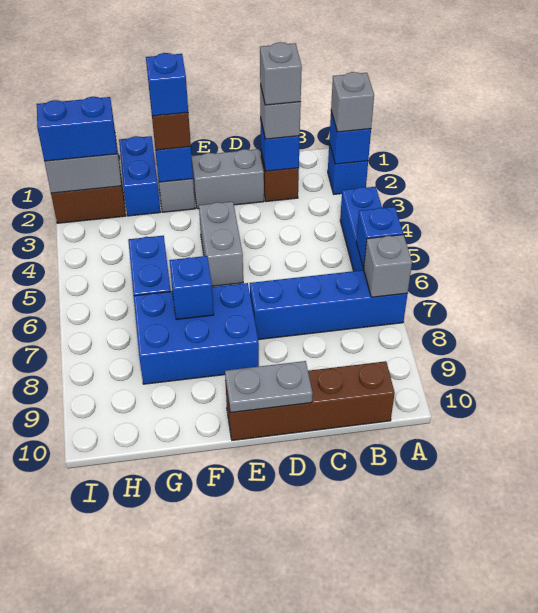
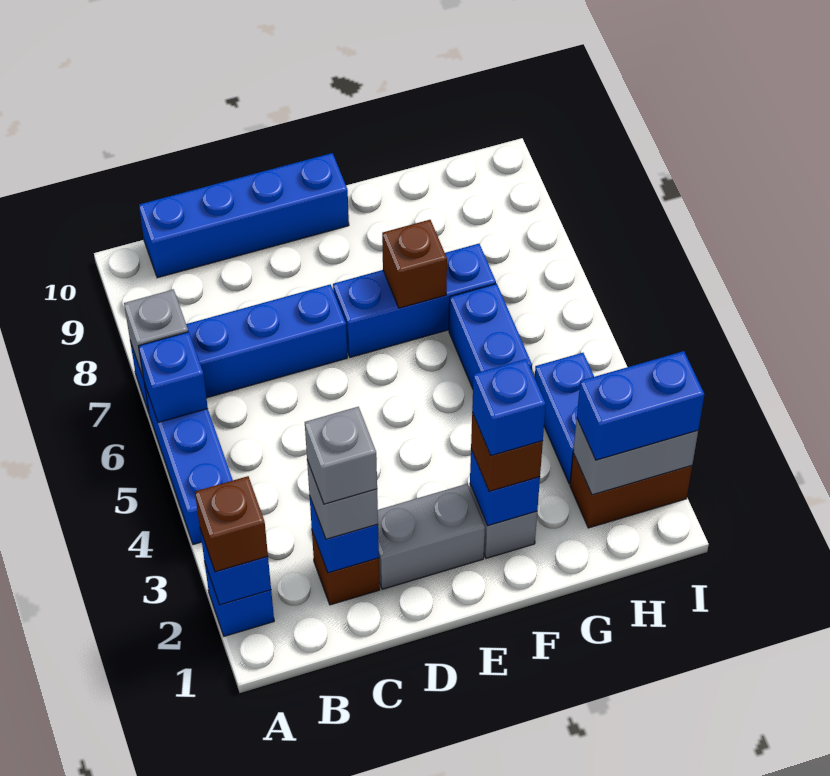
grey brick A2 level 3 -> brown brick A2 level 3
brown brick B10:E10 level 1 -> blue brick B10:E10 level 1
grey plate D10:E10 level 2 -> none
grey brick E4:E5 level 1 -> none
blue brick E7:G8 level 1 -> blue brick E7:G7 level 1
blue brick F7 level 2 -> brown brick F7 level 2
blue brick G1:G2 level 1 -> blue brick H3:H4 level 1

